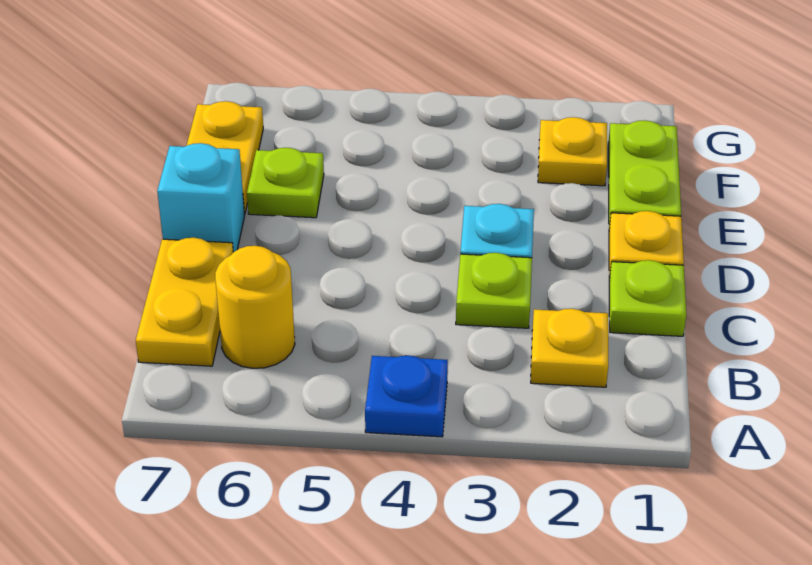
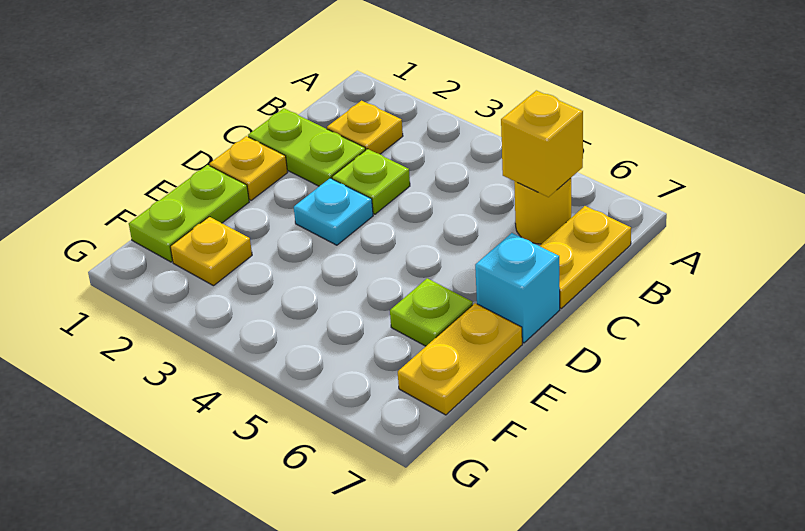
blue plate A4 level 1 -> none
none -> yellow brick B6 level 2
lime plate C1 level 1 -> lime plate C1:C2 level 1

